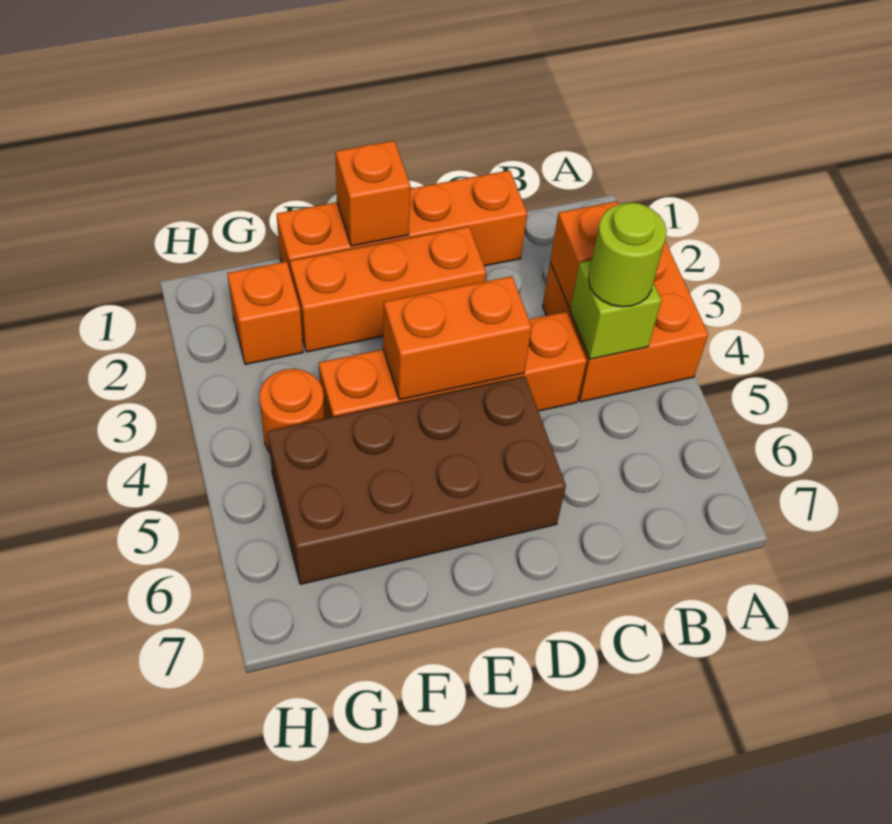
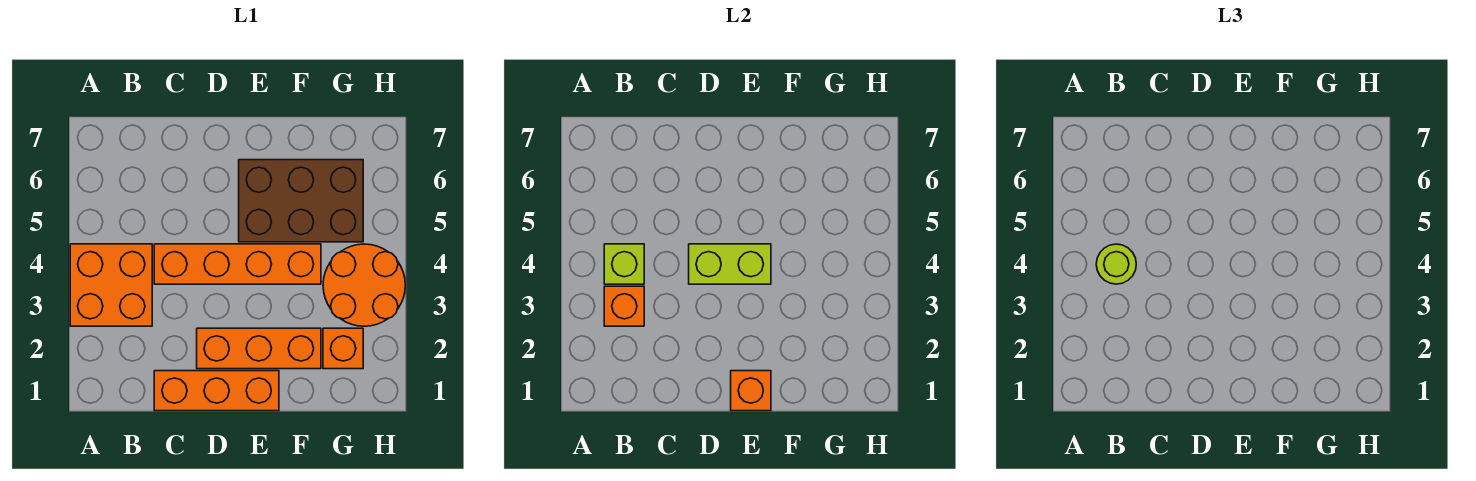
orange brick C1:F1 level 1 -> orange brick C1:E1 level 1
orange brick D4:E4 level 2 -> lime brick D4:E4 level 2
brown brick D5:G6 level 1 -> brown brick E5:G6 level 1
orange round brick G4 level 1 -> orange round brick G3:H4 level 1

